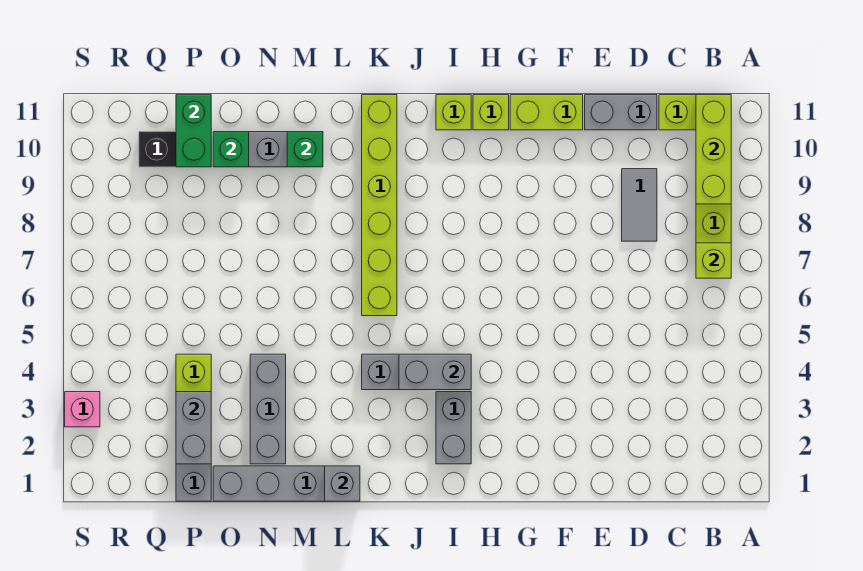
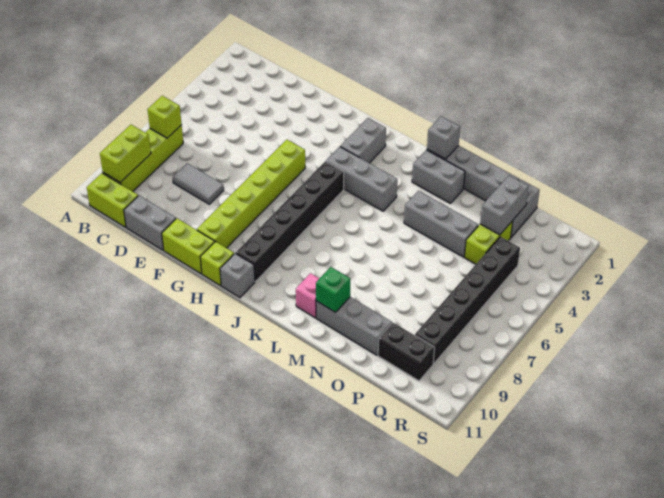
lime brick B9:B11 level 2 -> lime brick B9:B10 level 2
grey tile D8:D9 level 1 -> grey tile D8:E8 level 1
grey brick I4:J4 level 2 -> grey brick L2:M2 level 1
none -> black brick I5:I10 level 1
lime brick I11 level 1 -> grey brick I11 level 1
lime brick K6:K11 level 1 -> lime brick G5:G10 level 1
grey brick N2:N4 level 1 -> grey brick M4:O4 level 1
green brick O10 level 2 -> none
green brick P10:P11 level 2 -> none
none -> black brick Q4:Q9 level 1
pink brick S3 level 1 -> pink brick L10 level 1

